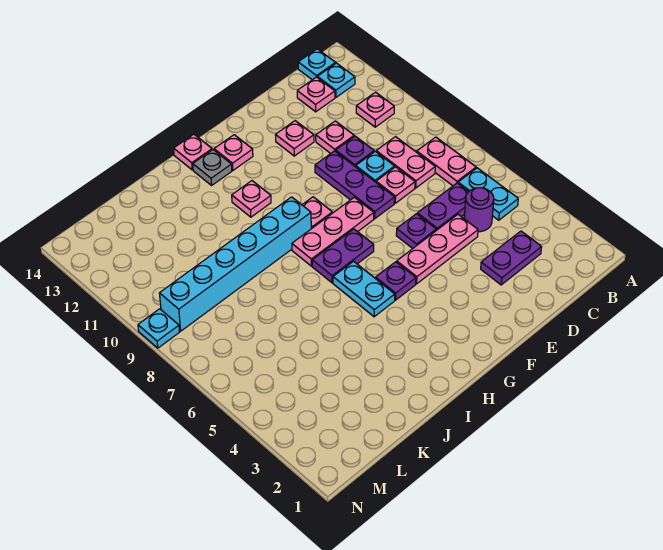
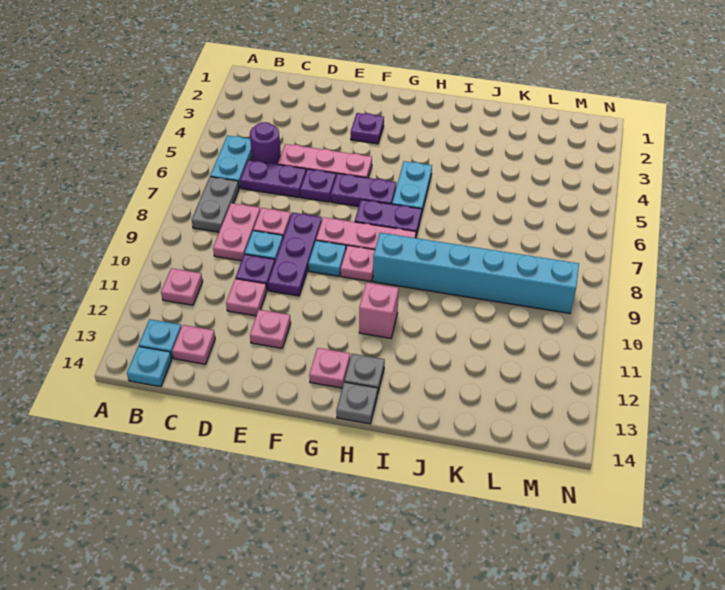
pink plate B7:B8 level 1 -> grey plate B7:B8 level 1
purple plate C3:D3 level 1 -> purple plate F6:G6 level 1
purple plate G5 level 1 -> purple plate F3 level 1
pink plate H11 level 1 -> pink brick H11 level 1
pink plate H14 level 1 -> grey plate H14 level 1
cyan plate N9 level 1 -> cyan plate F9 level 1

